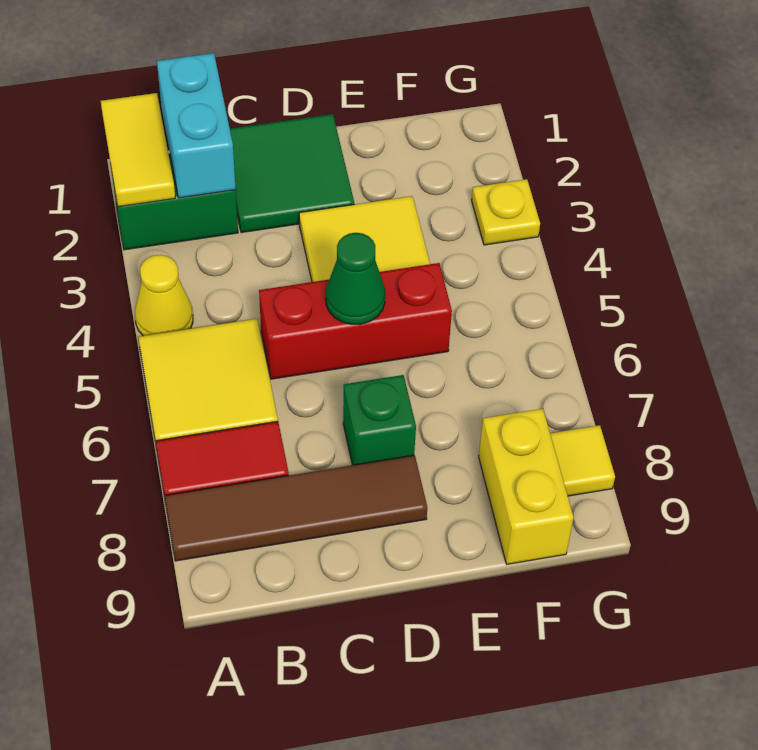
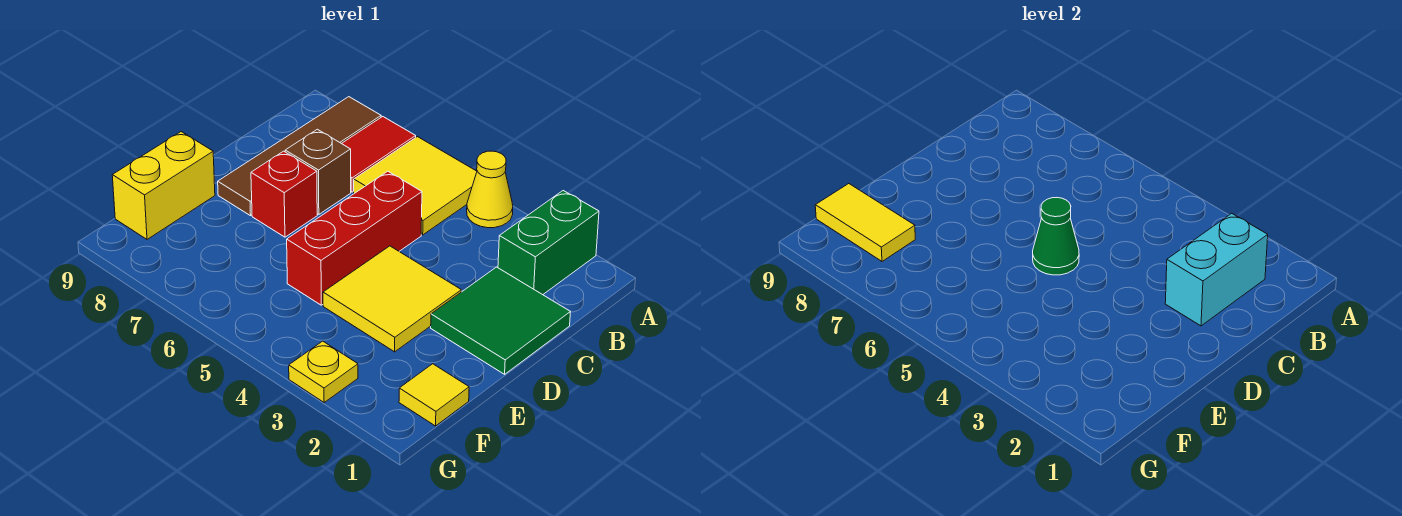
yellow tile A1:A2 level 2 -> yellow tile F8:F9 level 2
cyan brick B1:B2 level 2 -> cyan brick B2:C2 level 2
none -> brown brick C7 level 1
green brick D7 level 1 -> red brick D7 level 1
yellow brick F8:F9 level 1 -> yellow brick E9:F9 level 1
yellow tile G8 level 1 -> yellow tile F1 level 1

